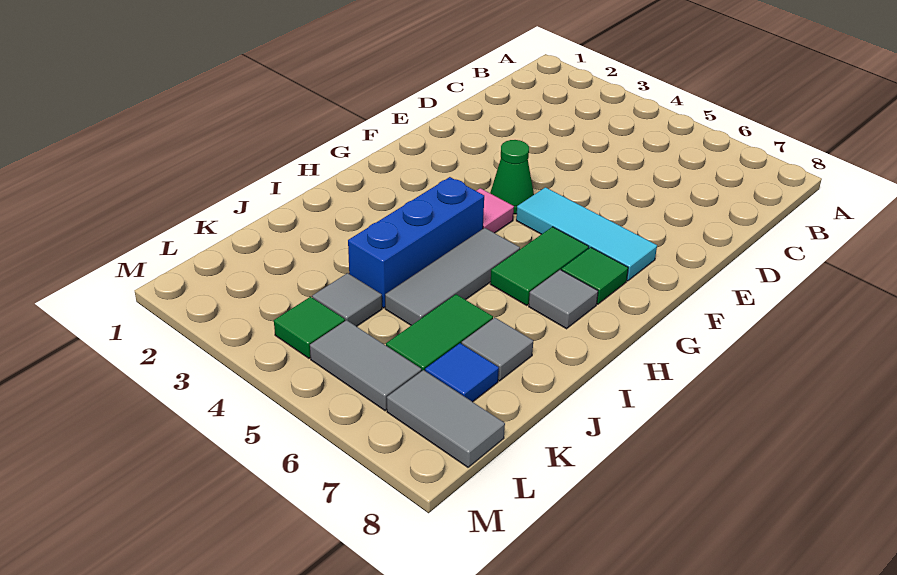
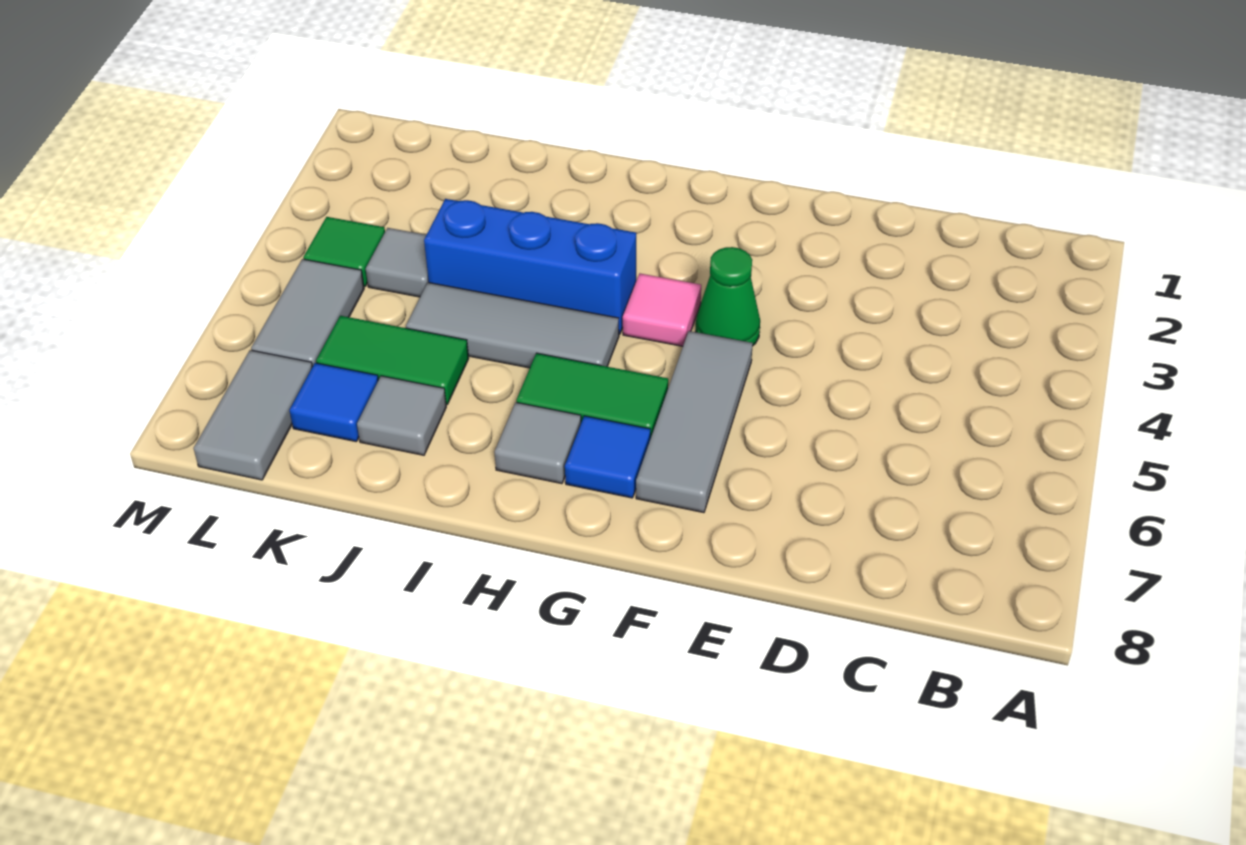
cyan tile F5:F7 level 1 -> grey tile F5:F7 level 1
green tile G7 level 1 -> blue tile G7 level 1

